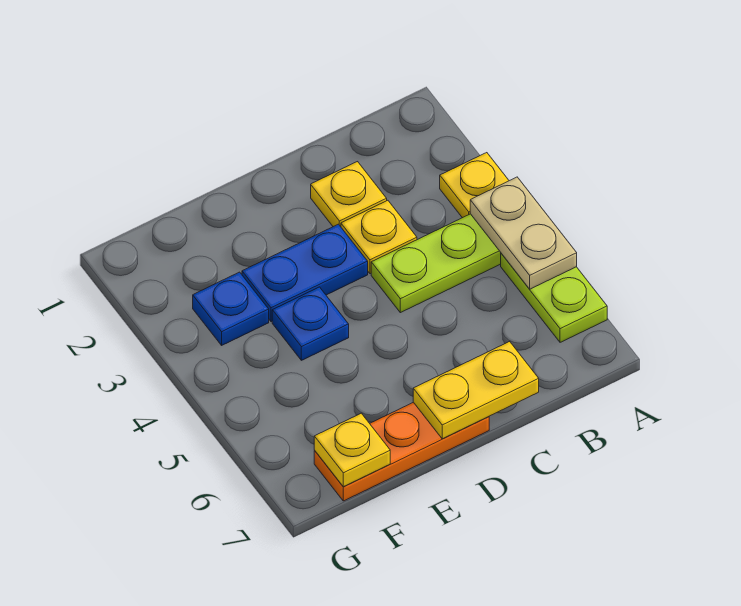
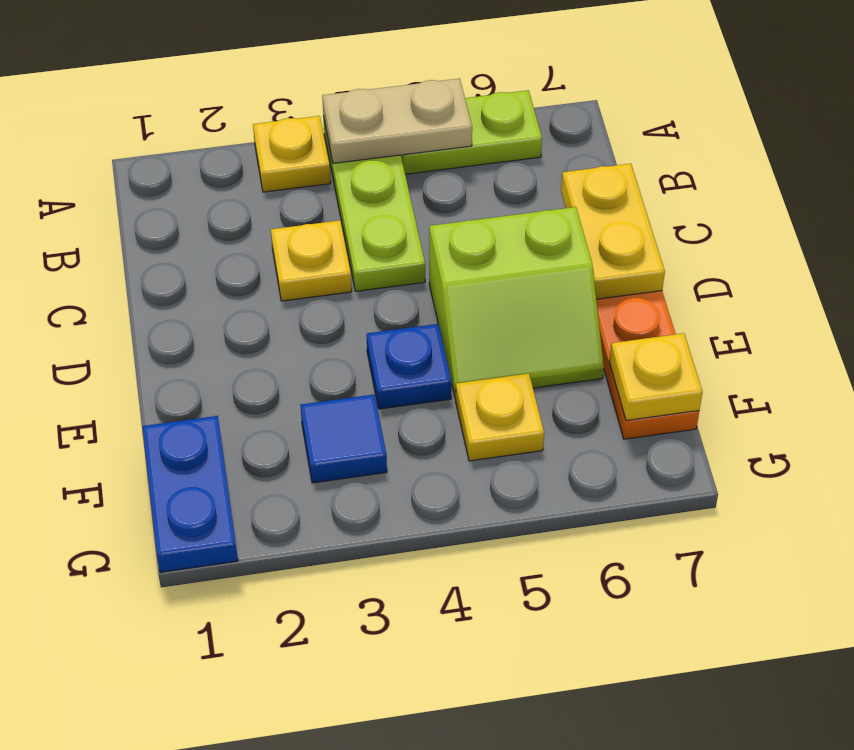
yellow plate C2 level 1 -> yellow plate F5 level 1
blue plate D3:E3 level 1 -> blue plate F1:G1 level 1
none -> lime slope D5:E6 level 1 top D
blue plate F3 level 1 -> blue tile F3 level 1

